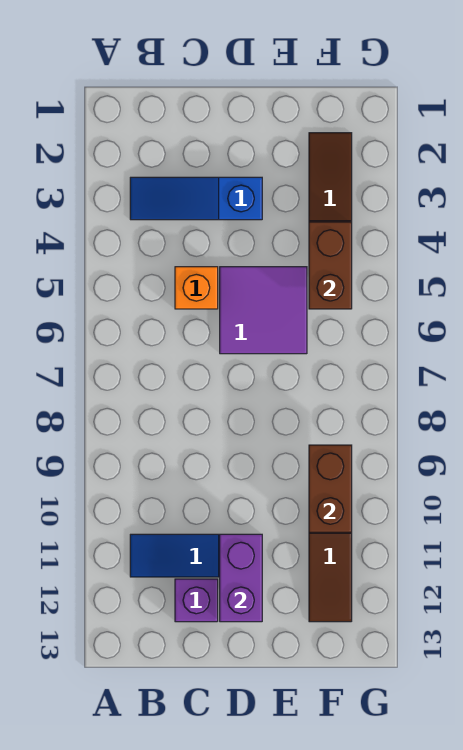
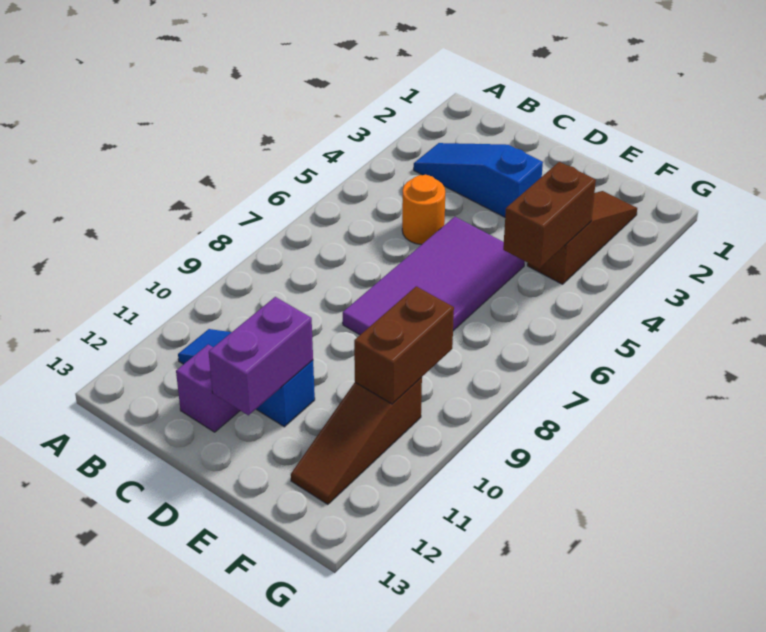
orange brick C5 level 1 -> orange round brick C5 level 1
purple tile D5:E6 level 1 -> purple tile D5:E8 level 1

